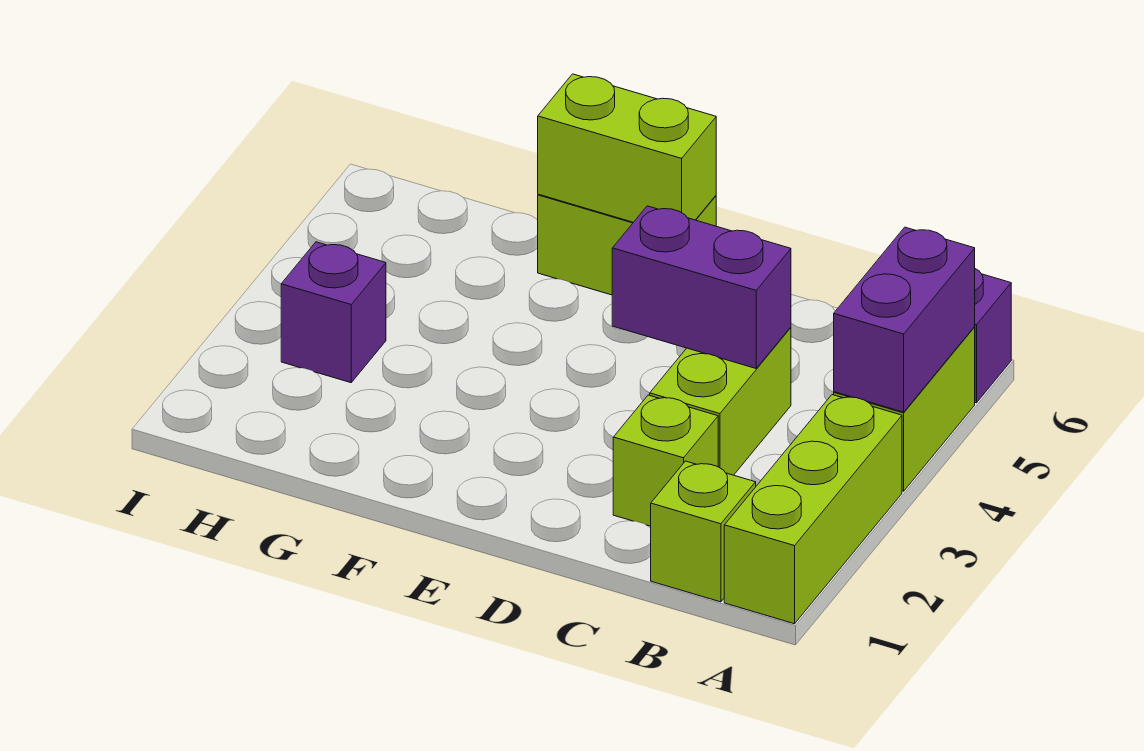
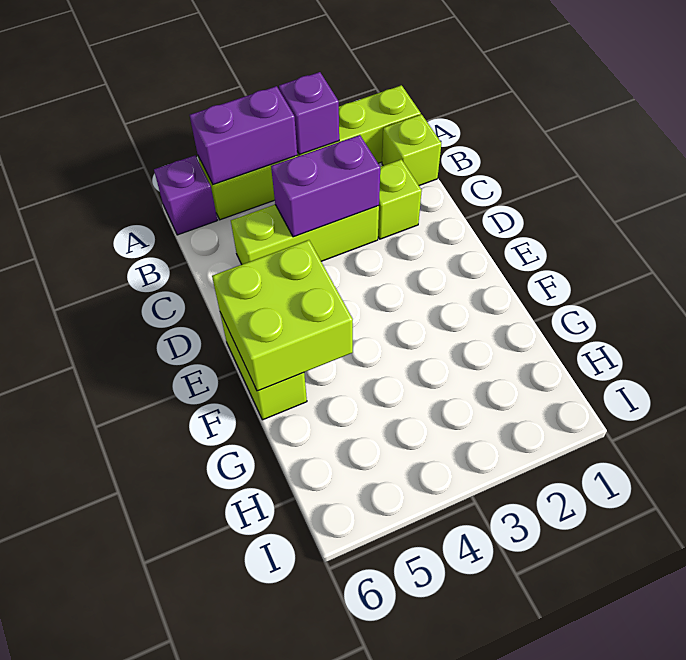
lime brick C3:C4 level 1 -> lime brick C3:C5 level 1
purple brick C4:D4 level 2 -> purple brick C3:C4 level 2
lime brick E6:F6 level 2 -> lime brick E5:F6 level 2
purple brick H3 level 1 -> purple brick A3 level 2

